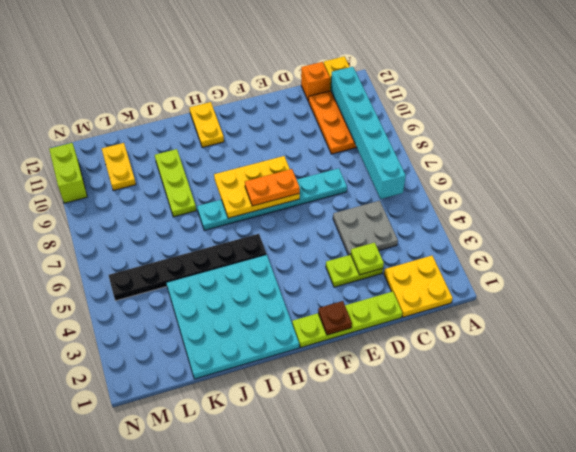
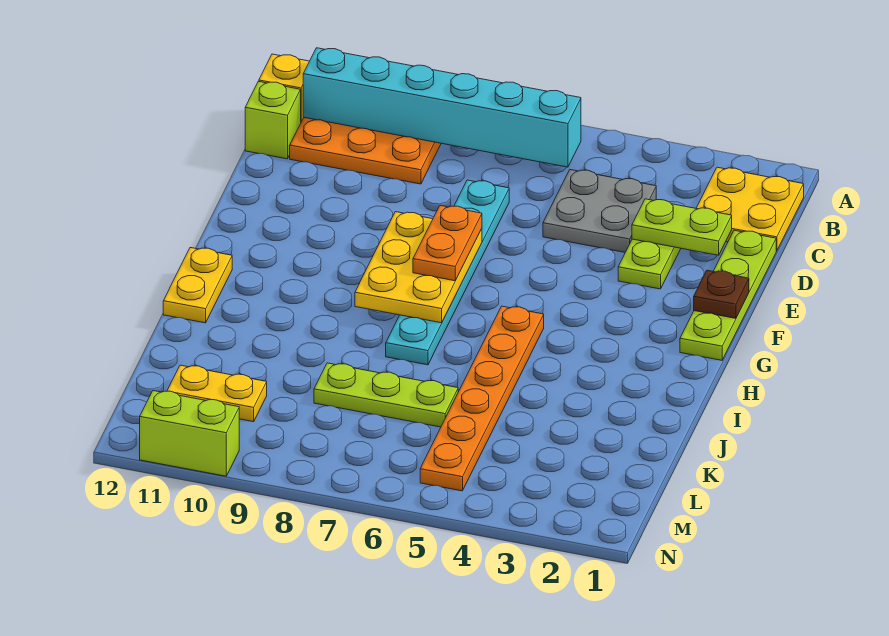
orange brick C12 level 1 -> lime brick C12 level 1
lime plate D3 level 2 -> lime plate D2:D3 level 2
cyan plate H1:K4 level 1 -> none
black plate H5:M5 level 1 -> orange plate H5:M5 level 1
yellow plate H11:H12 level 1 -> yellow plate H12:I12 level 1
lime plate J8:J10 level 1 -> lime plate K6:K8 level 1

